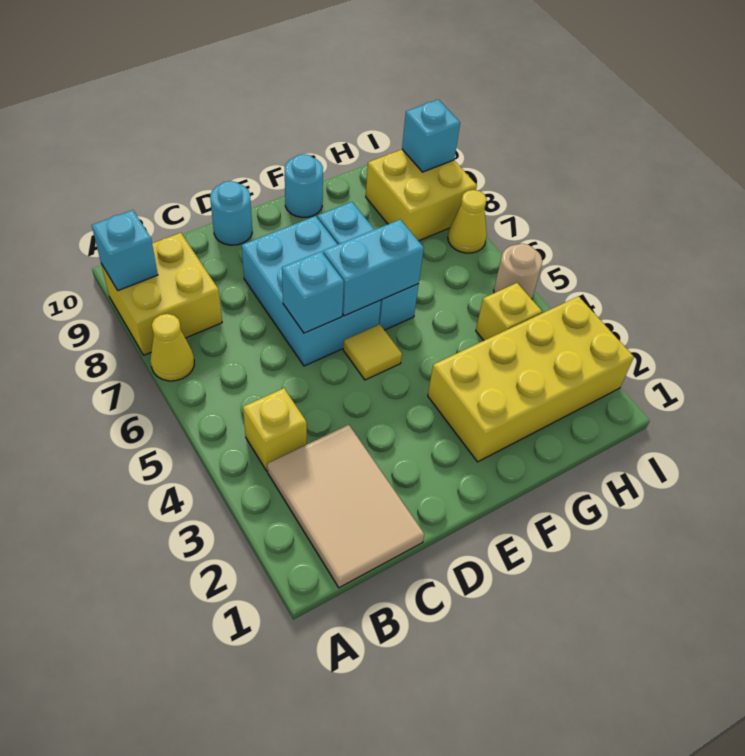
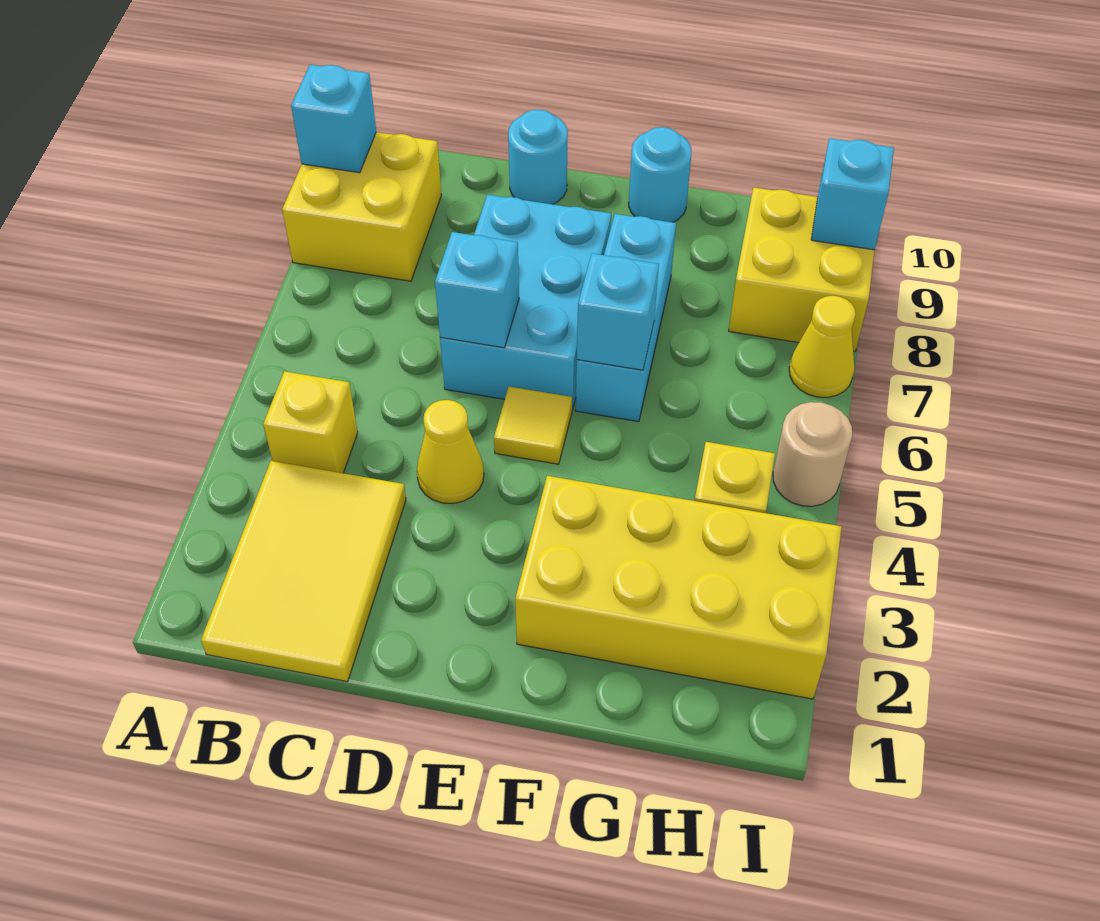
yellow cone A7 level 1 -> yellow cone D4 level 1
tan tile B1:C3 level 1 -> yellow tile B1:C3 level 1
cyan brick E6:F6 level 2 -> cyan brick F6 level 2

